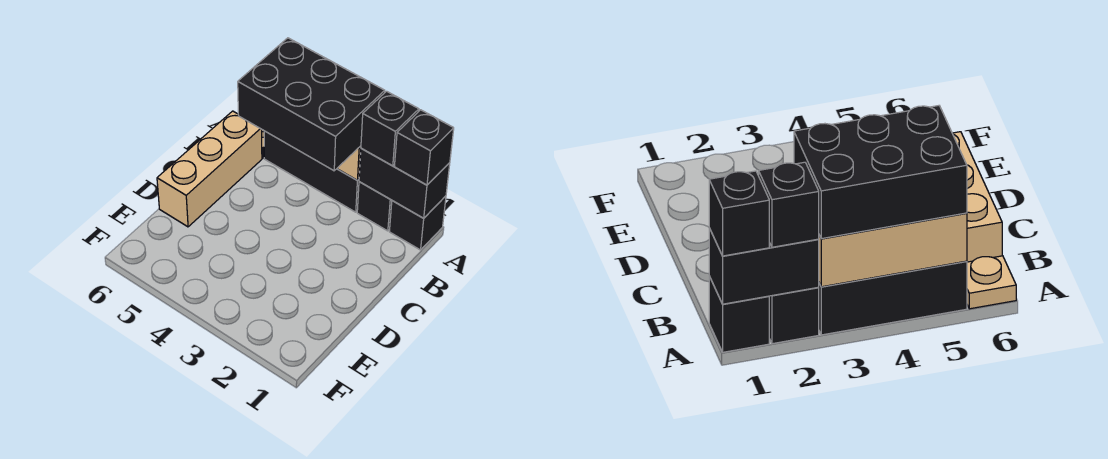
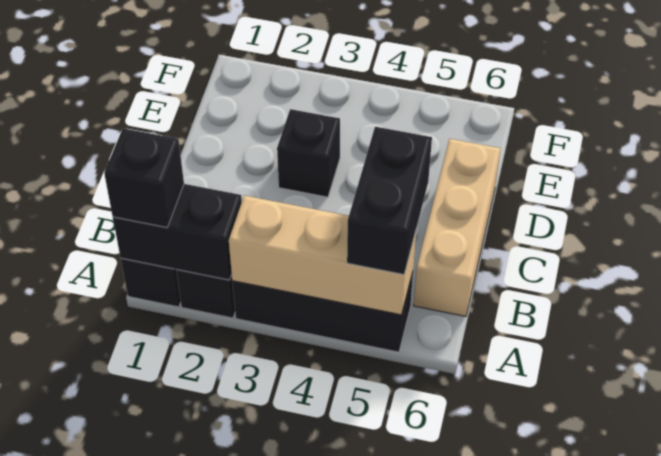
black brick A2 level 3 -> black brick D3 level 1
black brick A3:B5 level 3 -> black brick A5:B5 level 3
tan plate A6 level 1 -> none

